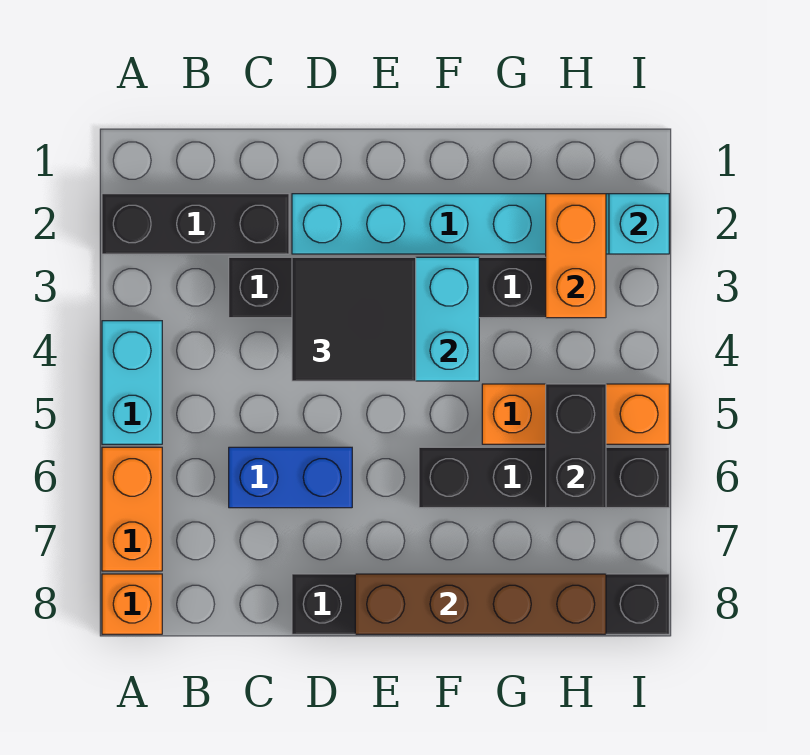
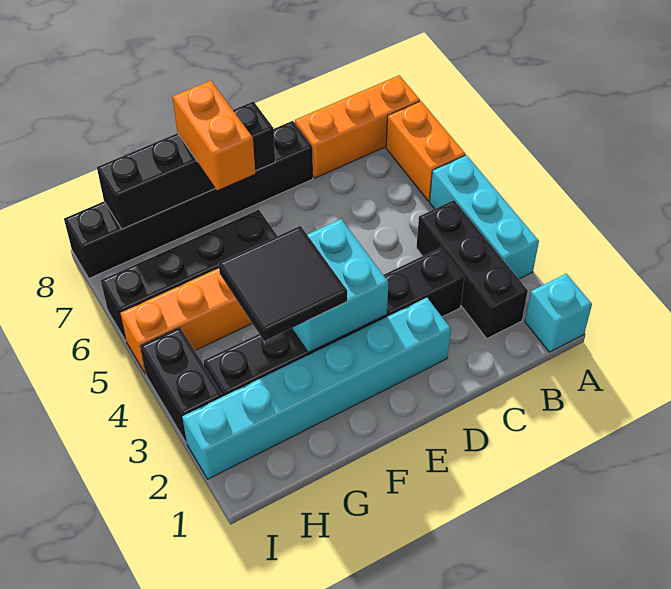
black brick A2:C2 level 1 -> black brick B2:B4 level 1
cyan brick A4:A5 level 1 -> cyan brick A3:A5 level 1
orange brick A8 level 1 -> orange brick A8:C8 level 1
blue brick C6:D6 level 1 -> none
black tile D3:E4 level 3 -> black tile F3:G4 level 3
brown brick E8:H8 level 2 -> black brick E8:H8 level 2
orange brick H2:H3 level 2 -> orange brick F7:F8 level 3
black brick H5:H6 level 2 -> black brick I3:I4 level 1
cyan brick I2 level 2 -> cyan brick A1 level 1

